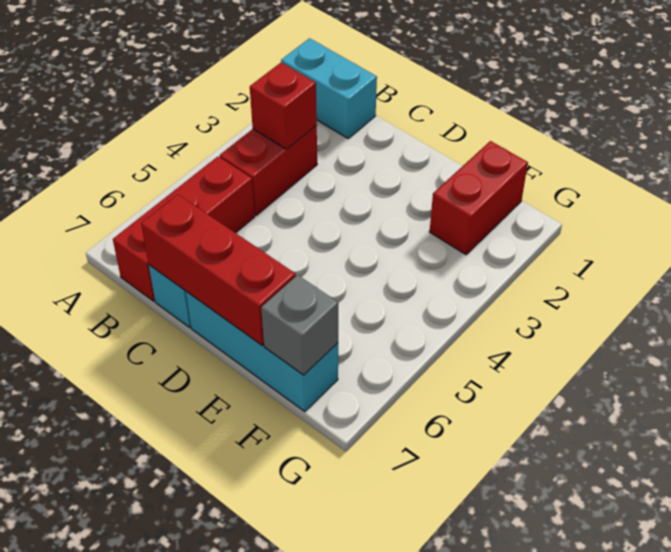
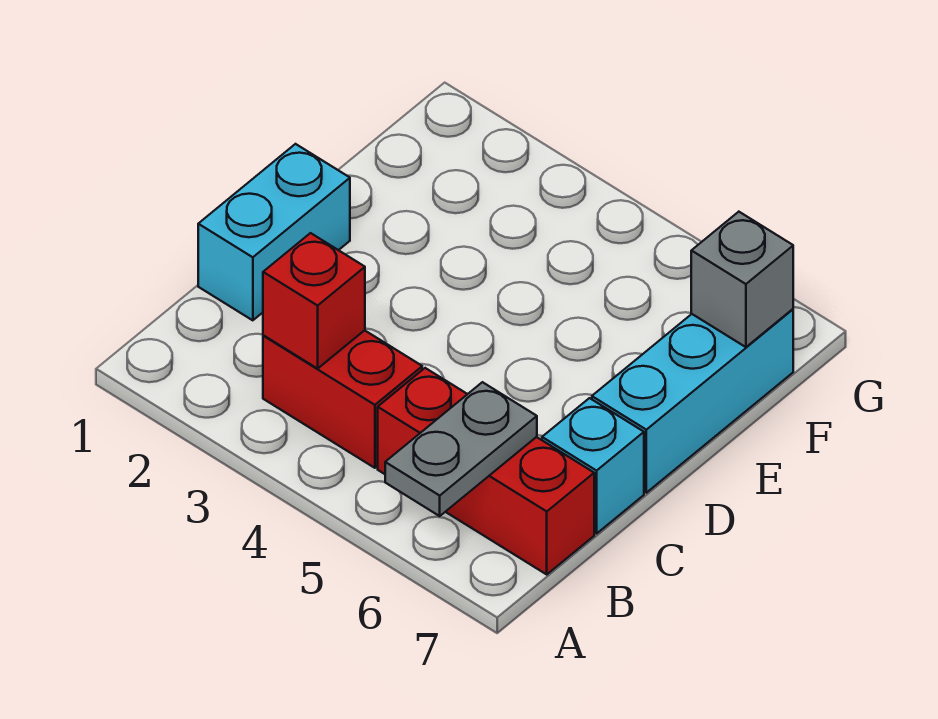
cyan brick A1:B1 level 1 -> cyan brick C1:D1 level 1
none -> grey plate A6:B6 level 2
red brick C7:E7 level 2 -> none
red brick F1:F2 level 1 -> none

